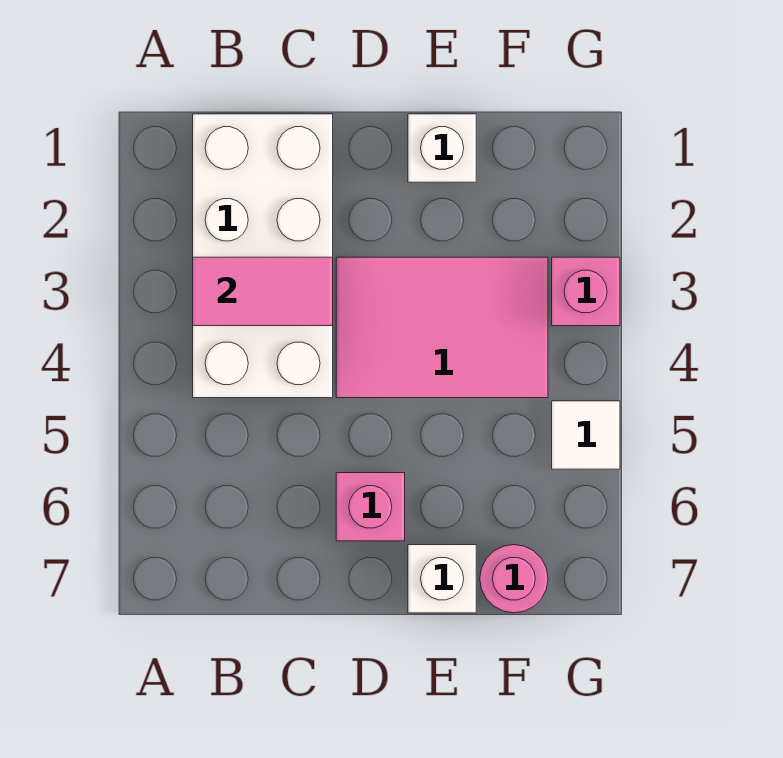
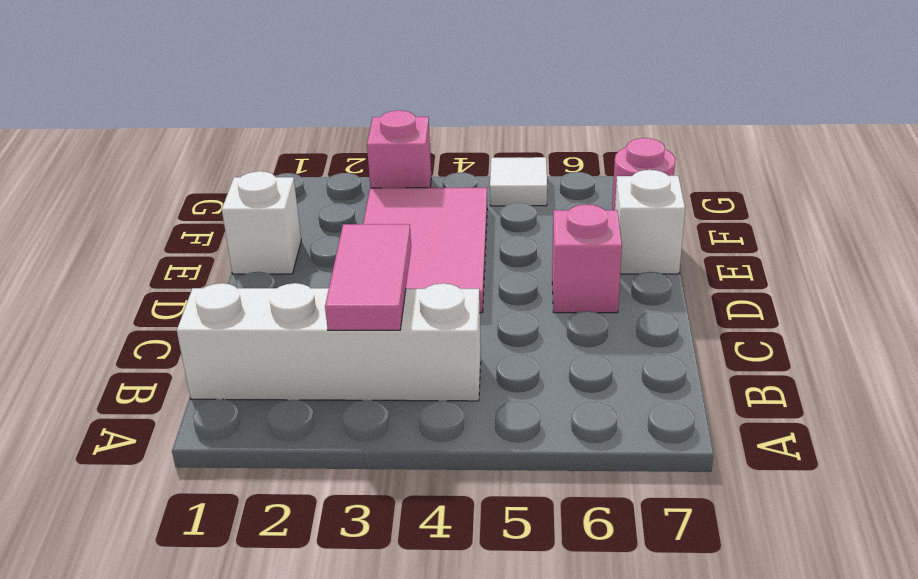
white brick B1:C4 level 1 -> white brick B1:B4 level 1

